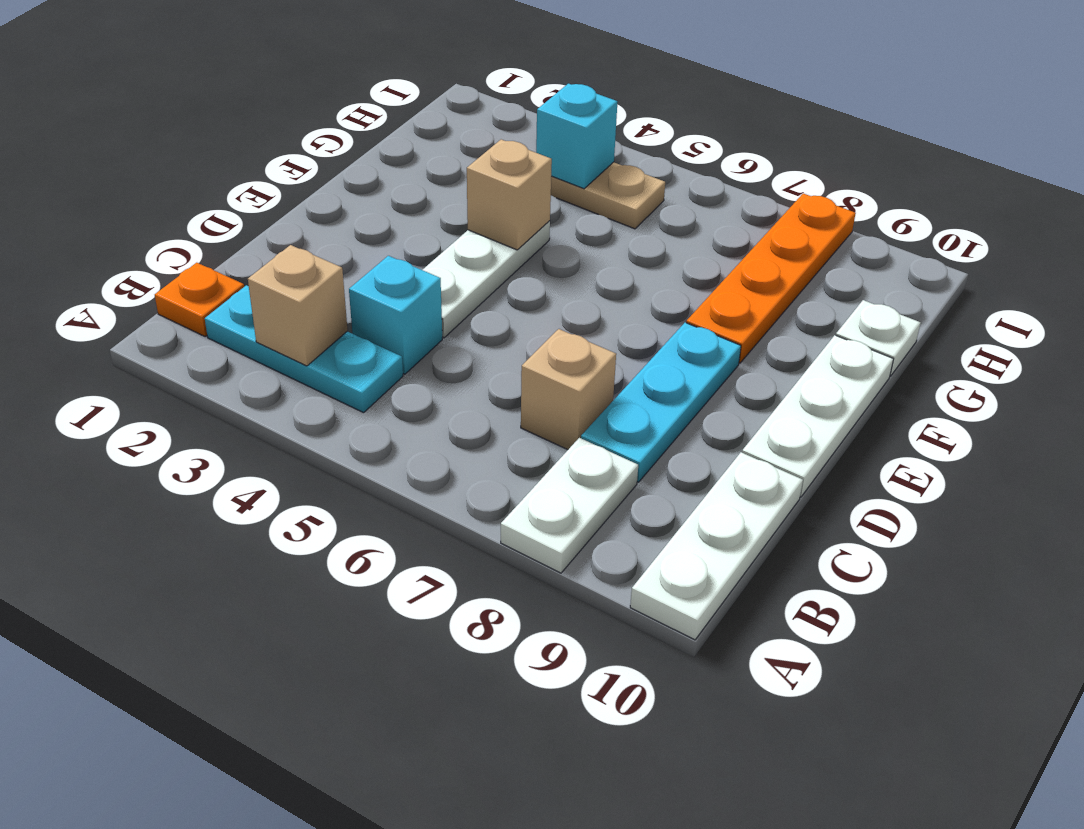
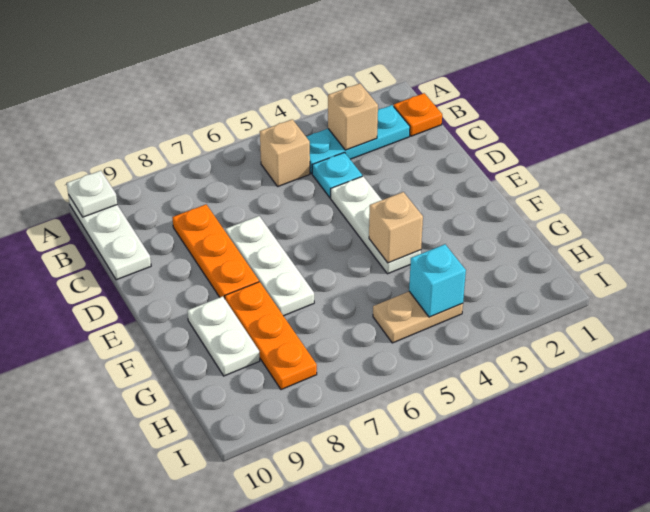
white plate A8:B8 level 1 -> white plate F9:G9 level 1
cyan brick C4 level 1 -> cyan plate C4 level 1
tan brick C7 level 1 -> tan brick B5 level 1
cyan plate C8:E8 level 1 -> orange plate C8:E8 level 1
white plate D10:F10 level 1 -> white plate D7:F7 level 1
orange plate F8:I8 level 1 -> orange plate F8:H8 level 1
white plate G10 level 1 -> white plate A10 level 2

